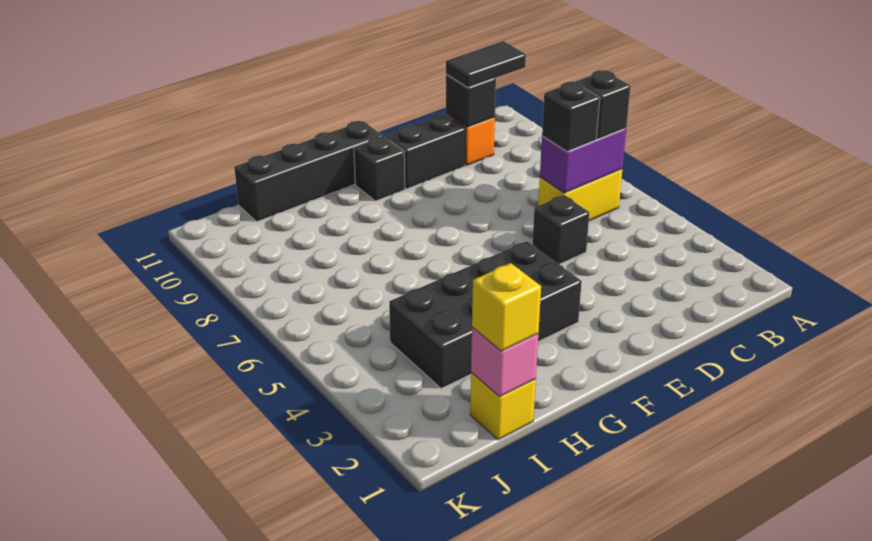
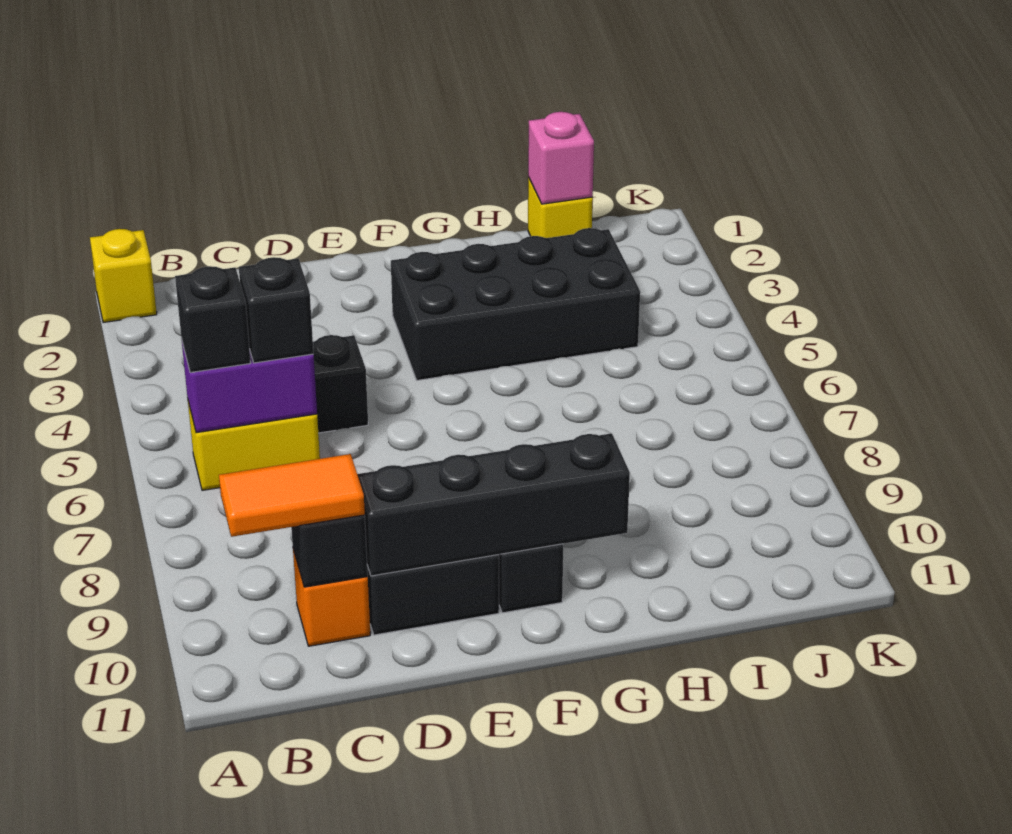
black tile B10:C10 level 3 -> orange tile B10:C10 level 3
black brick F11:I11 level 1 -> black brick D10:G10 level 2
yellow brick I1 level 3 -> yellow brick A1 level 1

